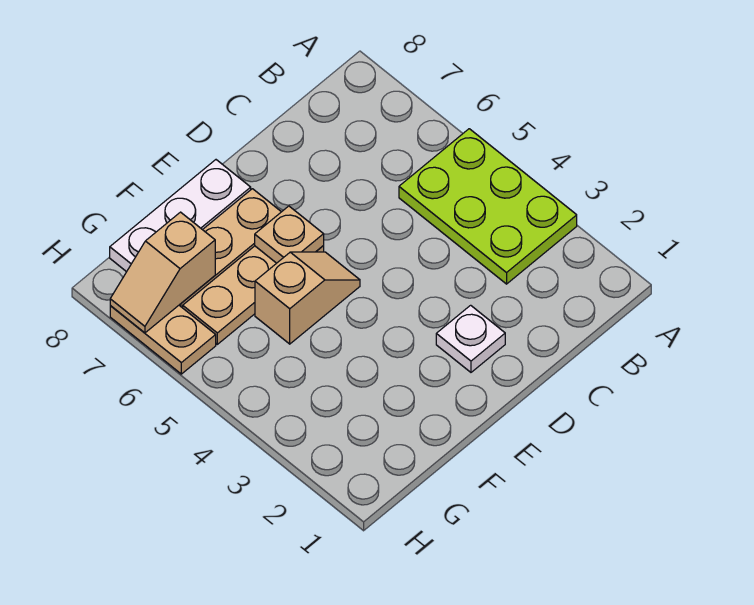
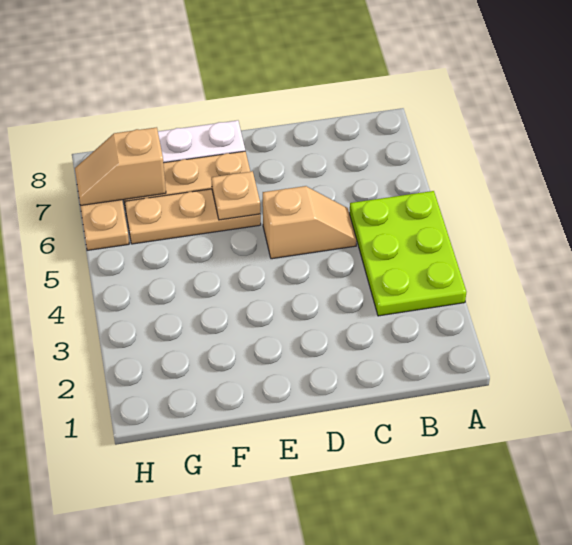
white plate D2 level 1 -> none
tan slope E5:F5 level 1 top F -> tan slope C5:D5 level 1 top D

